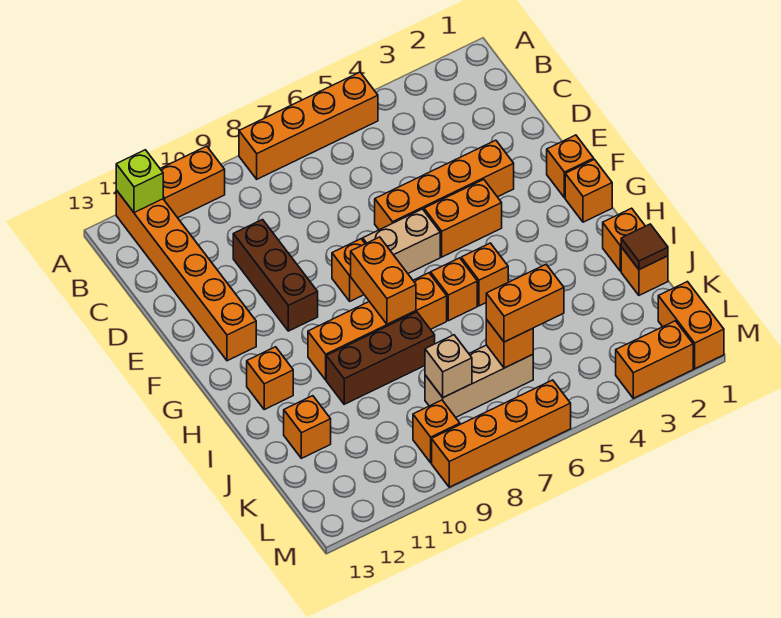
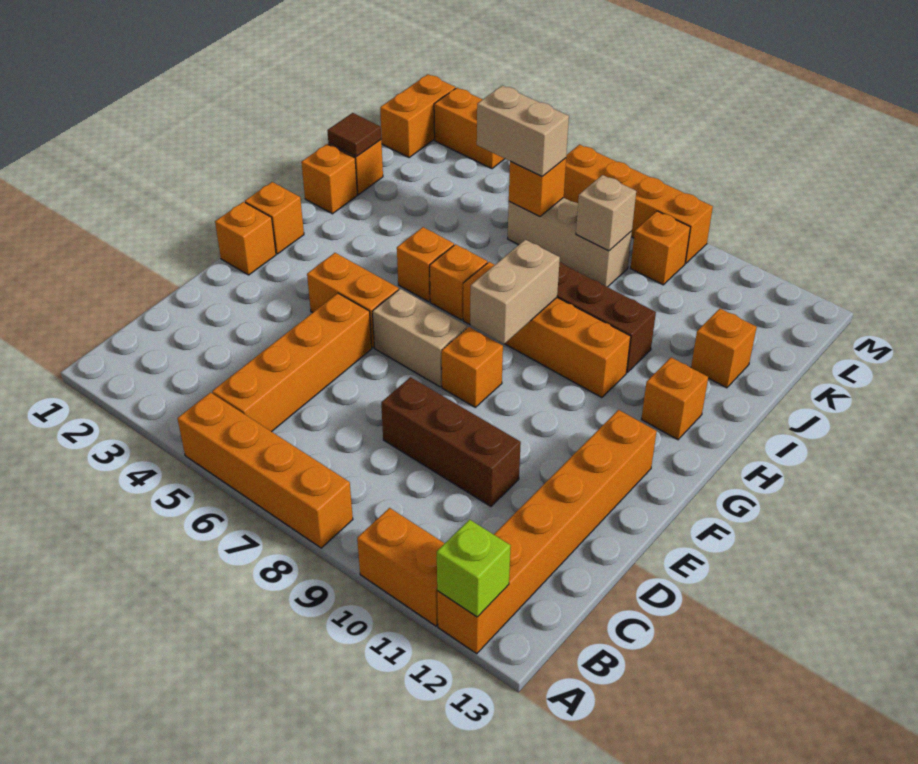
brown brick D10:F10 level 1 -> brown brick D8:D10 level 1
orange brick E3:E6 level 1 -> orange brick B5:E5 level 1
orange brick G8:H8 level 2 -> tan brick G8:H8 level 2
orange brick K5:K6 level 3 -> tan brick K5:K6 level 3

